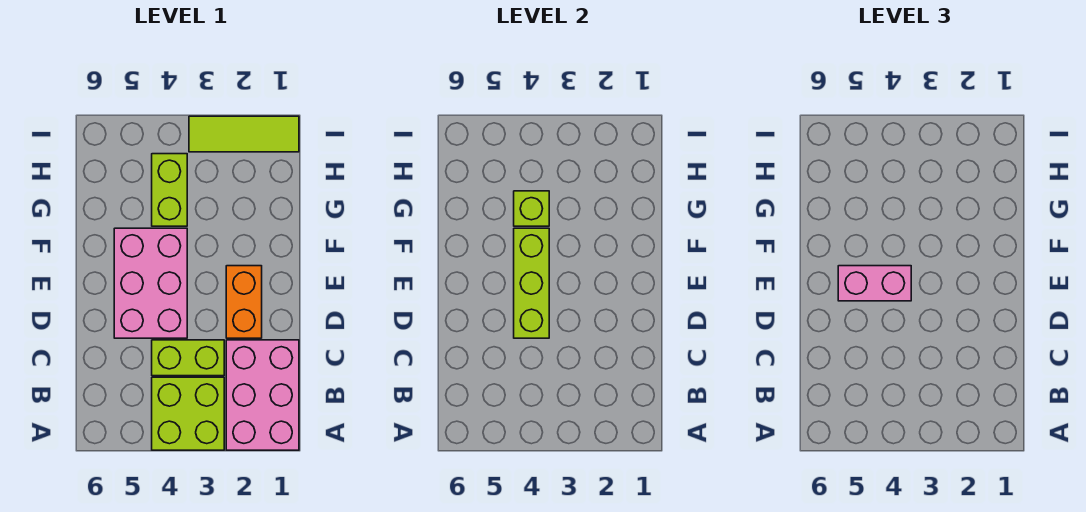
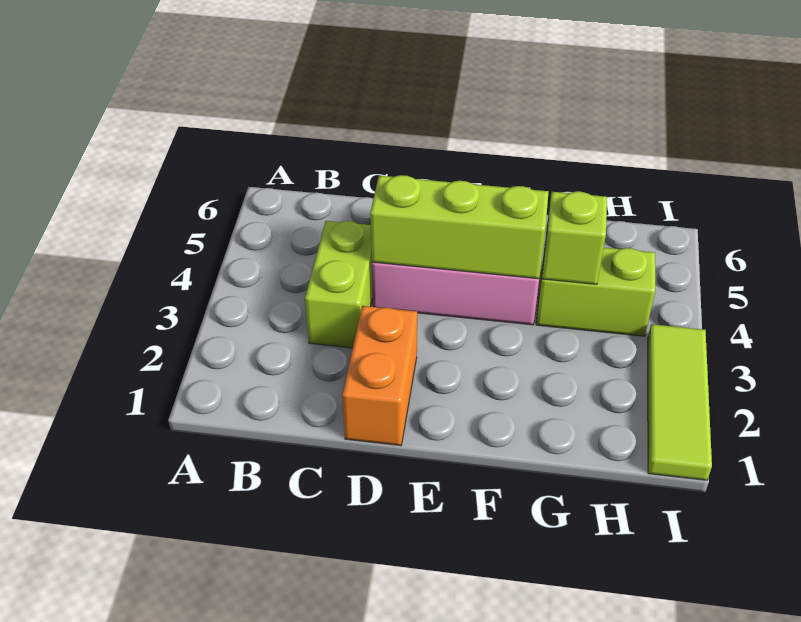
pink brick A1:C2 level 1 -> none
lime brick A3:B4 level 1 -> none
orange brick D2:E2 level 1 -> orange brick D1:D2 level 1
pink brick E4:E5 level 3 -> none

